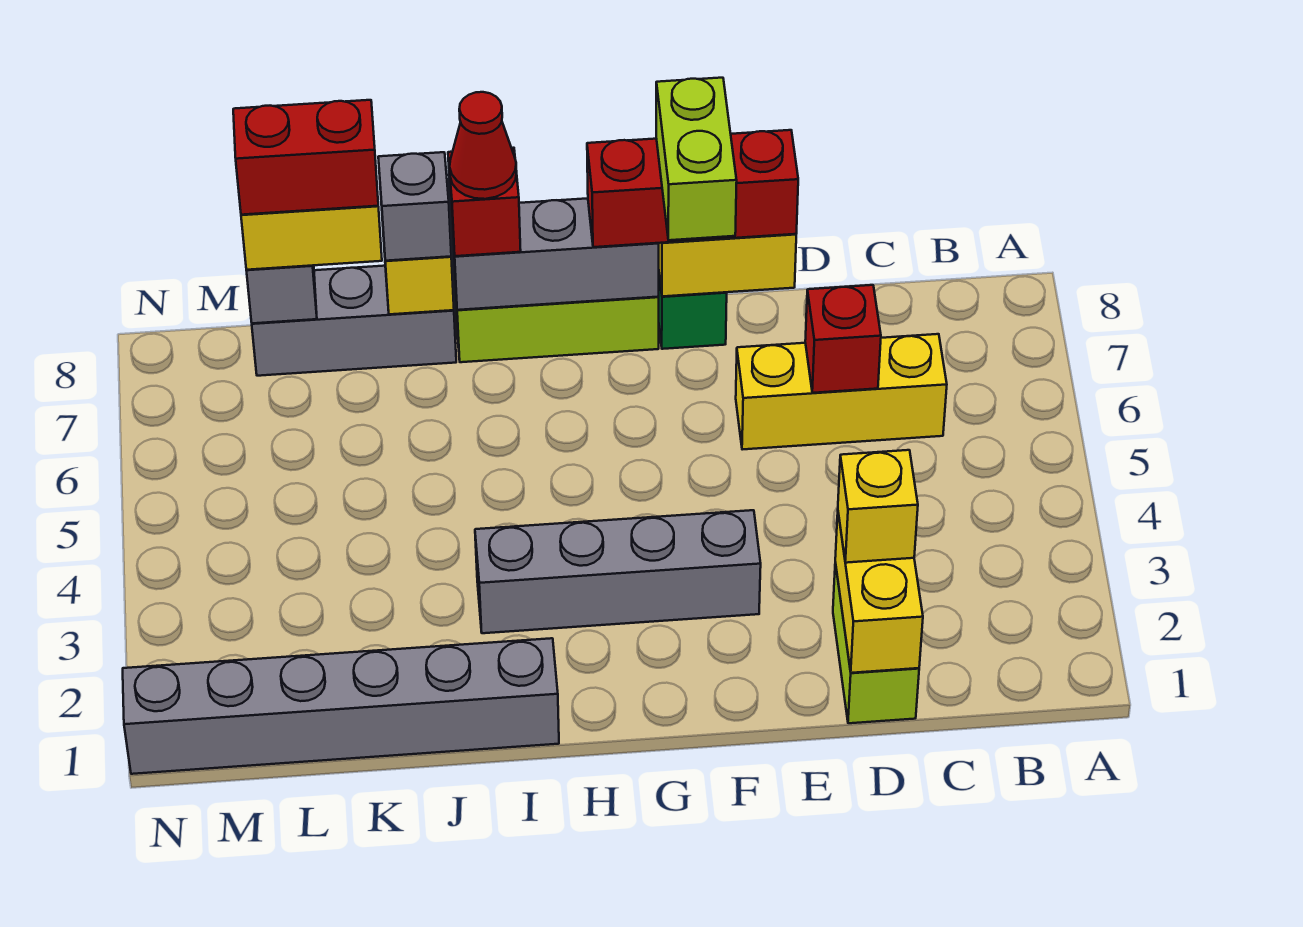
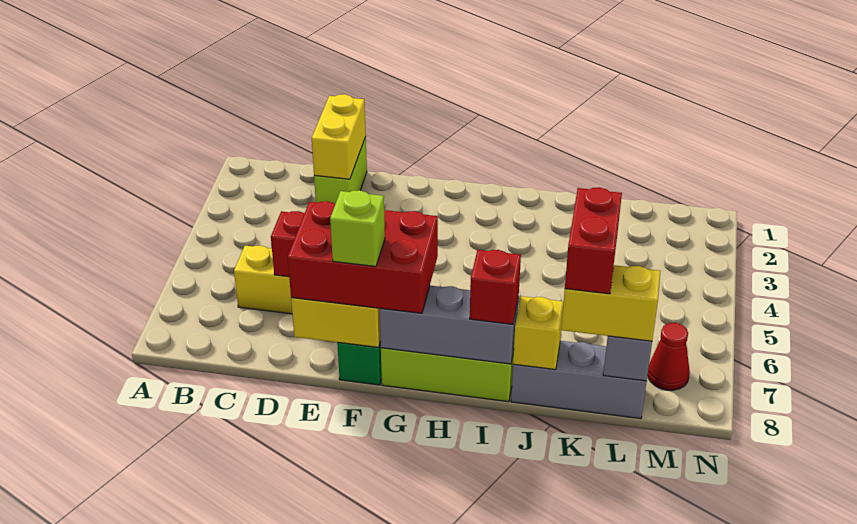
yellow brick D2 level 3 -> none
red brick E8:G8 level 3 -> red brick E7:G8 level 3
grey brick F3:I3 level 1 -> none
lime brick F7:F8 level 4 -> lime brick F8 level 4
grey brick I1:N1 level 1 -> none
red cone I8 level 4 -> red cone M7 level 1
grey brick J8 level 3 -> none
red brick K8:L8 level 4 -> red brick K7:K8 level 4

